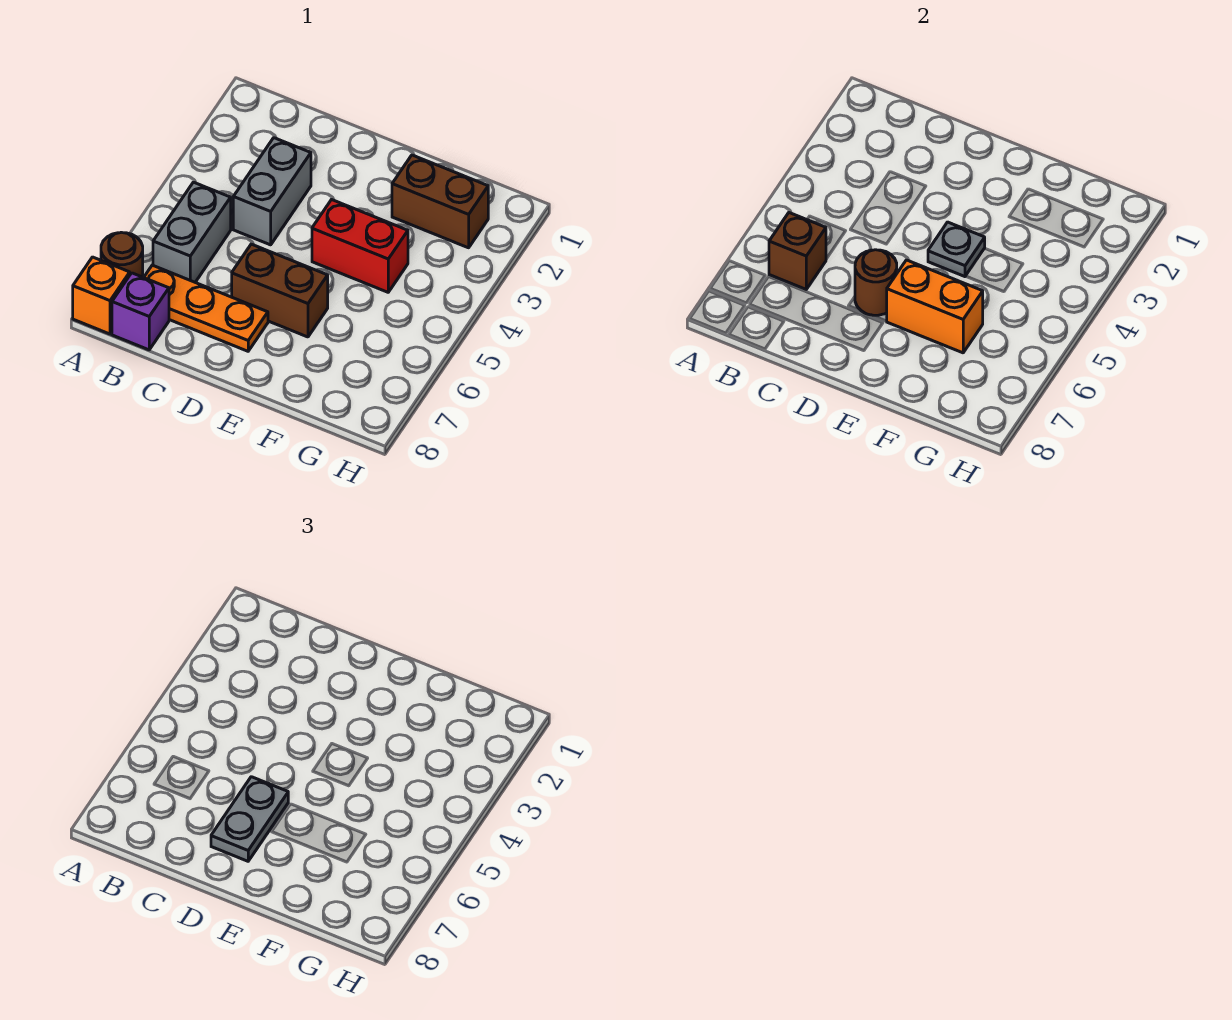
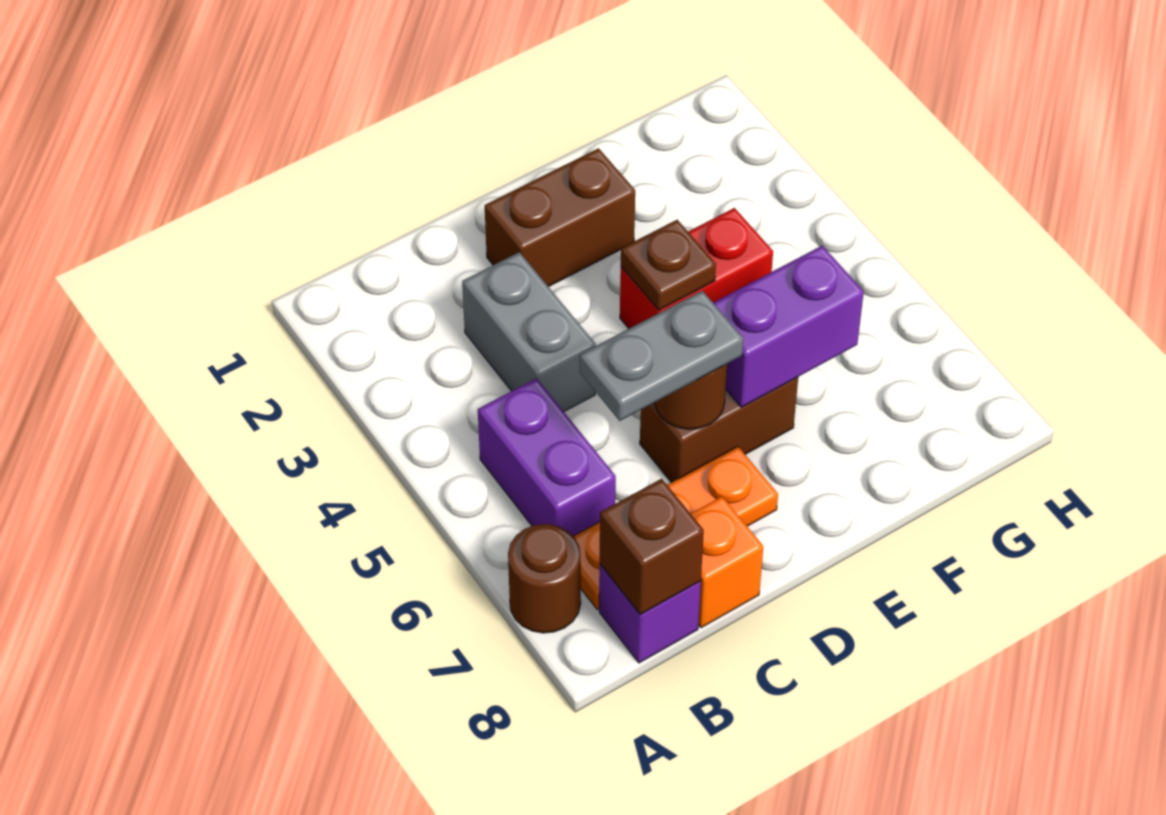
orange brick A8 level 1 -> orange brick C8 level 1
grey brick B5:B6 level 1 -> purple brick B5:B6 level 1
brown brick B6 level 2 -> brown brick B8 level 2
grey plate D6:D7 level 3 -> grey plate C6:D6 level 3
grey plate E4 level 2 -> brown plate E4 level 2
orange brick E6:F6 level 2 -> purple brick E6:F6 level 2
brown brick F2:G2 level 1 -> brown brick D2:E2 level 1

